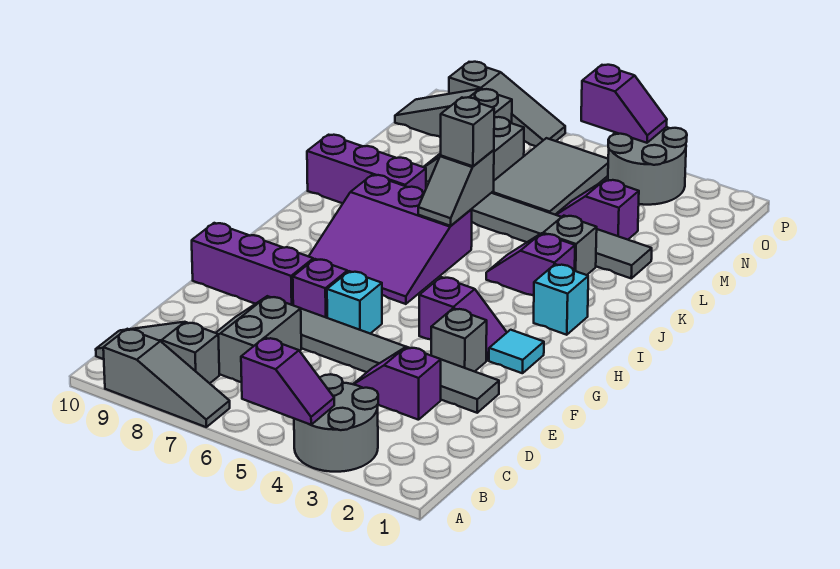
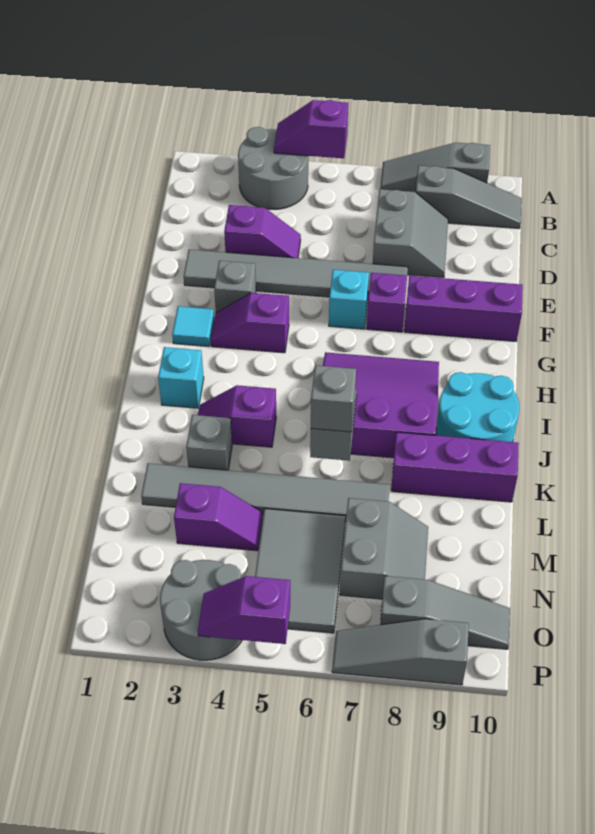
none -> cyan round brick I9:J10 level 1
purple slope J3:J4 level 1 top 3 -> purple slope J3:J4 level 1 top 4

